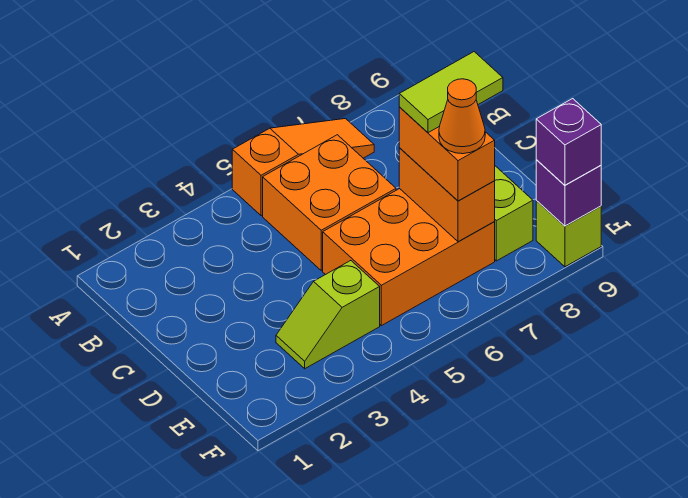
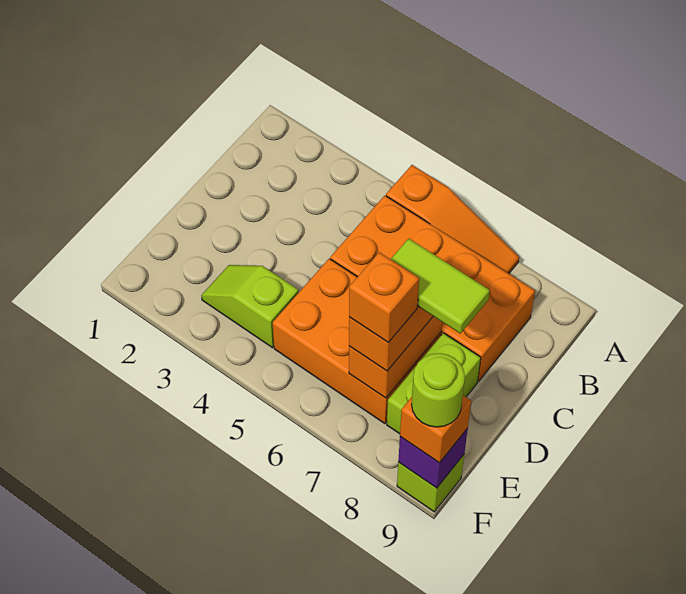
orange brick B5:C6 level 1 -> orange brick B5:C8 level 1
orange cone E7 level 4 -> orange brick E7 level 4
purple brick F9 level 3 -> orange brick F9 level 3
none -> lime round brick F9 level 4

